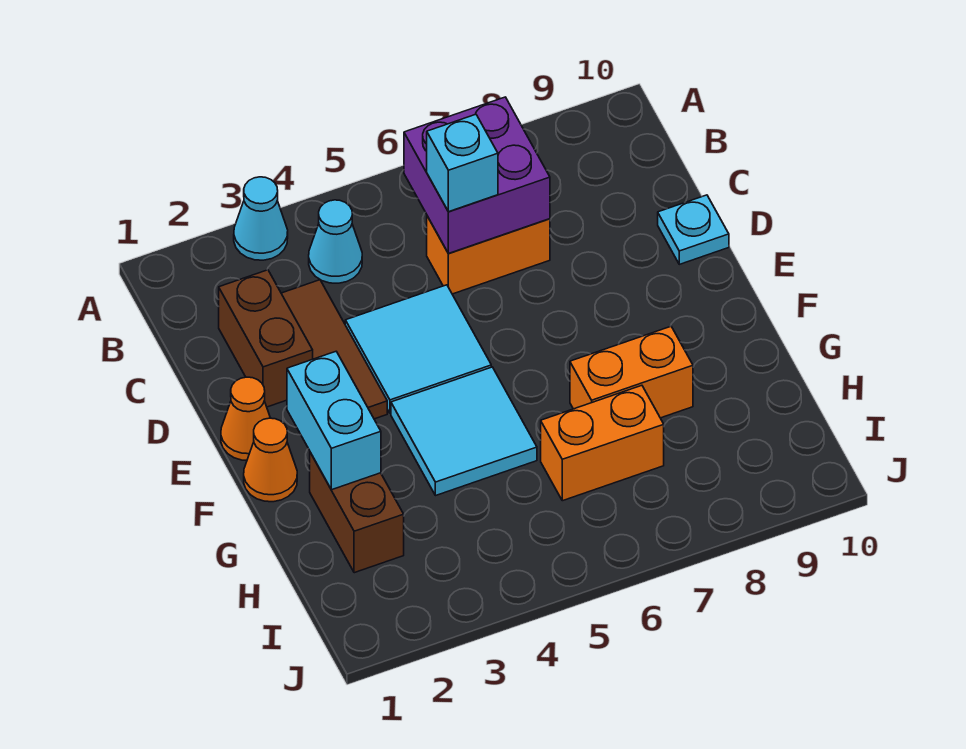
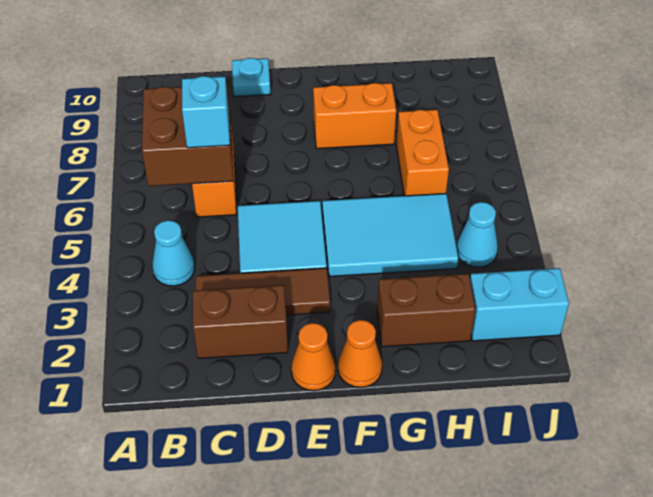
cyan cone A3 level 1 -> cyan cone I4 level 1
purple brick B6:C7 level 2 -> brown brick B6:C7 level 2
cyan brick F2:G2 level 2 -> cyan brick I2:J2 level 1
cyan tile F4:G5 level 1 -> cyan tile F4:H5 level 1
orange brick G7:G8 level 1 -> orange brick F8:G8 level 1

